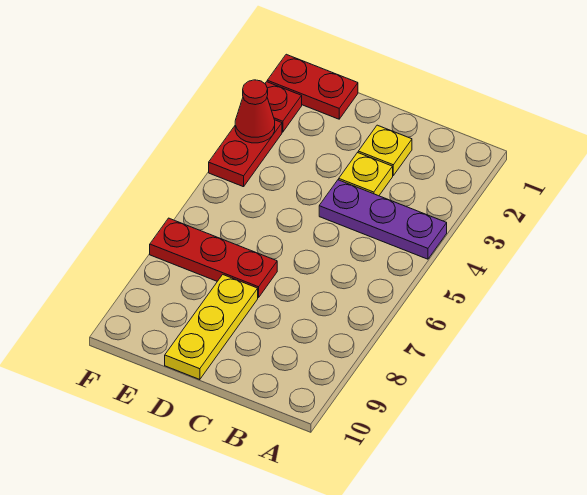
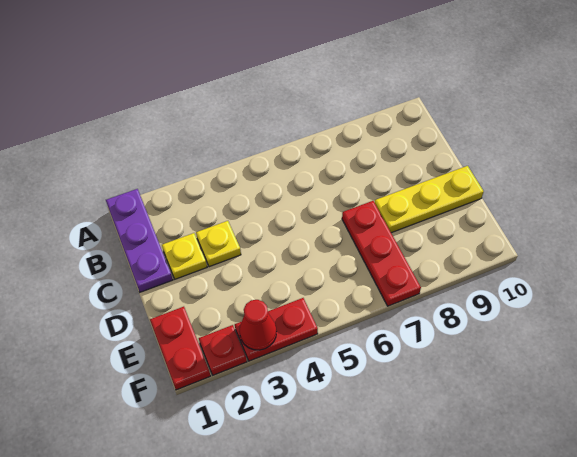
purple plate A4:C4 level 1 -> purple plate A1:C1 level 1

